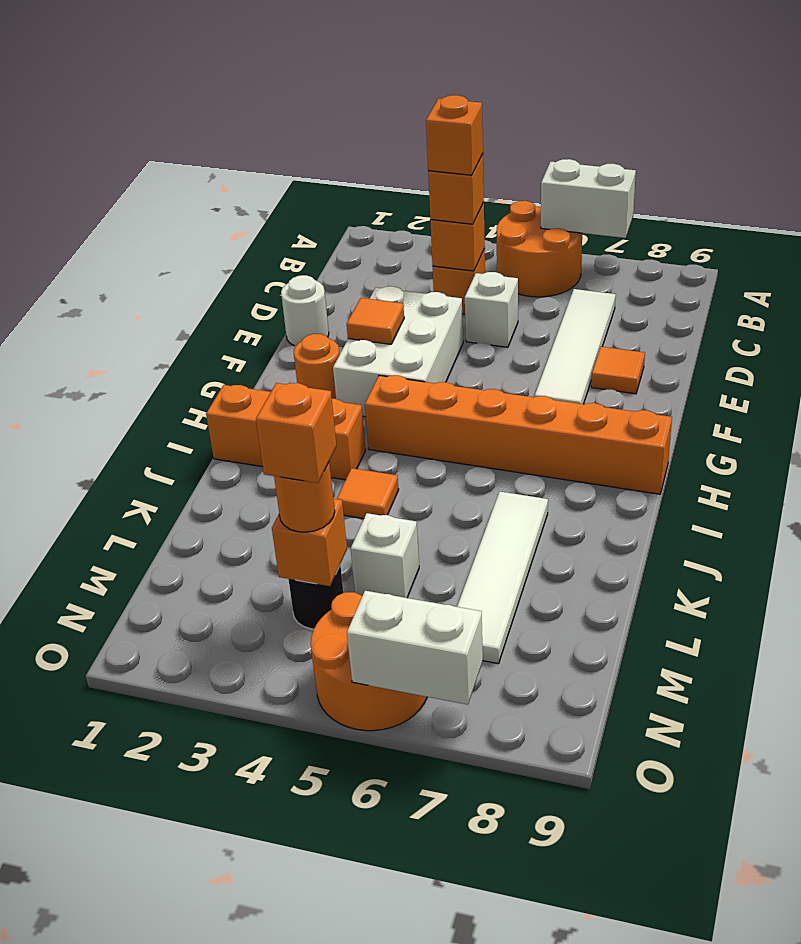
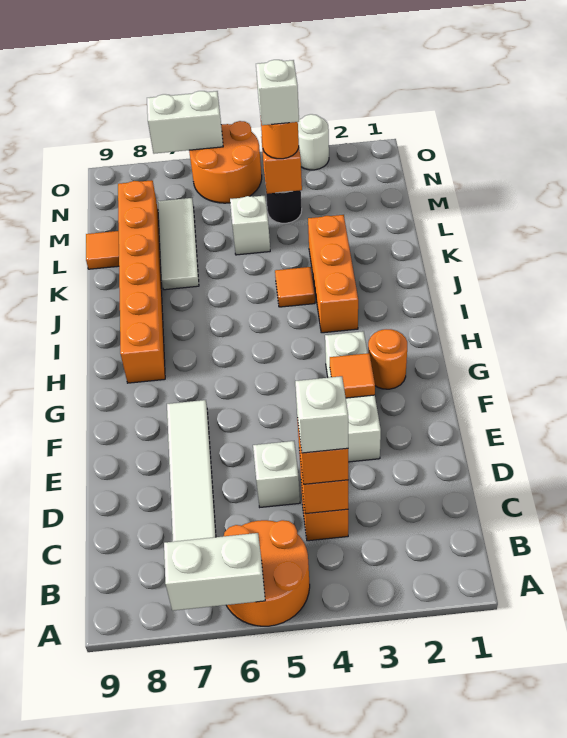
orange brick C4 level 4 -> white brick C4 level 4
white round brick E1 level 1 -> white round brick O3 level 1
white brick E3:G4 level 1 -> white brick E3:G3 level 1
orange tile E8 level 1 -> orange tile L9 level 1
orange brick H4:H9 level 1 -> orange brick H8:M8 level 1
orange brick I1:I3 level 1 -> orange brick I3:K3 level 1
white tile J7:M7 level 1 -> white tile K7:M7 level 1
orange brick M4 level 4 -> white brick M4 level 4

